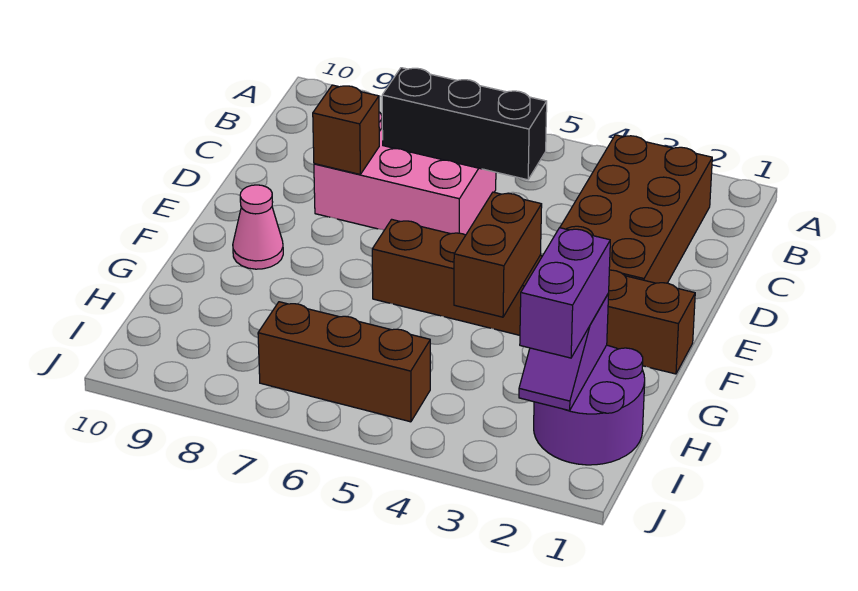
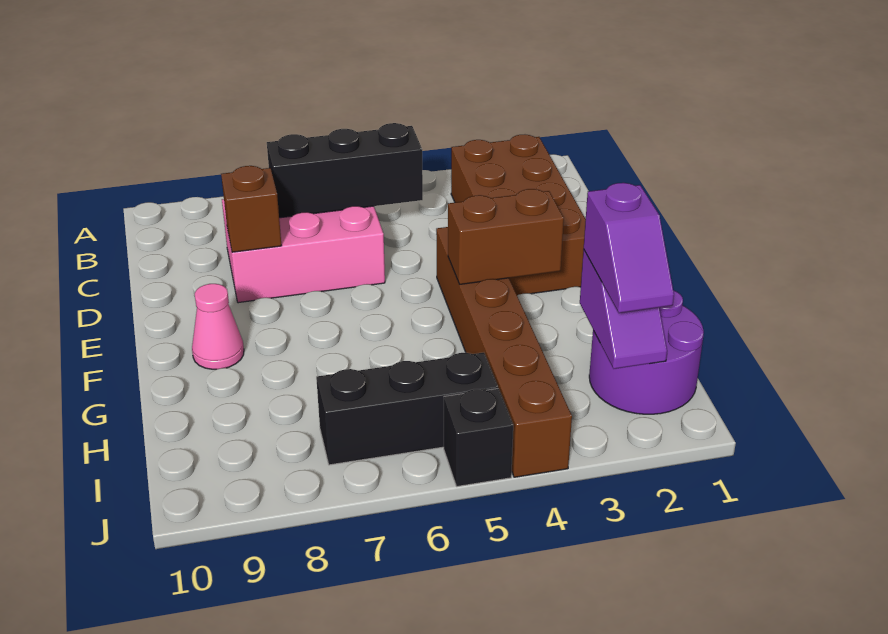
brown brick F1:F6 level 1 -> brown brick E4:J4 level 1
brown brick F4:G4 level 2 -> brown brick F3:F4 level 2
purple brick H2:I2 level 3 -> purple slope H2:I2 level 3 top H
brown brick I5:I7 level 1 -> black brick I5:I7 level 1
none -> black brick J5 level 1

